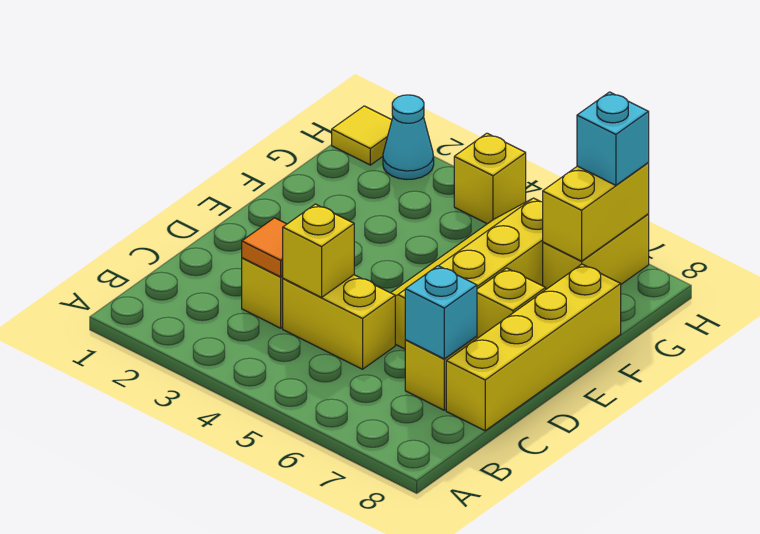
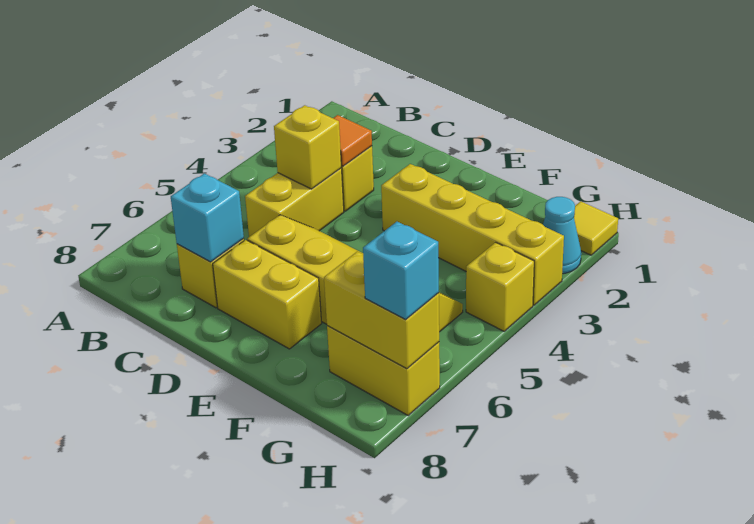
yellow brick C8:F8 level 1 -> yellow brick E3:H3 level 1
yellow brick E7 level 1 -> yellow brick D7:E7 level 1

